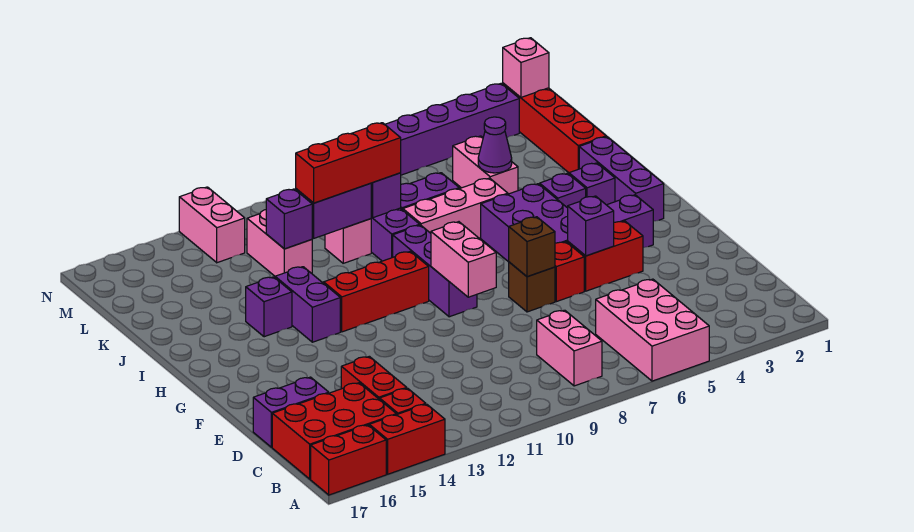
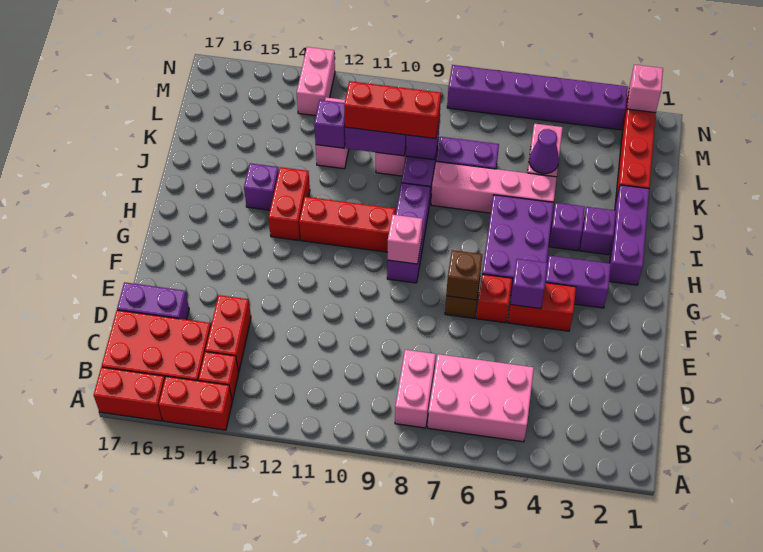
pink brick A5:C6 level 1 -> pink brick B5:C7 level 1
pink brick F9:G9 level 2 -> pink brick G9 level 2
purple brick H13:I13 level 1 -> red brick H13:I13 level 1
pink brick J6:J8 level 1 -> pink brick J5:J8 level 1

